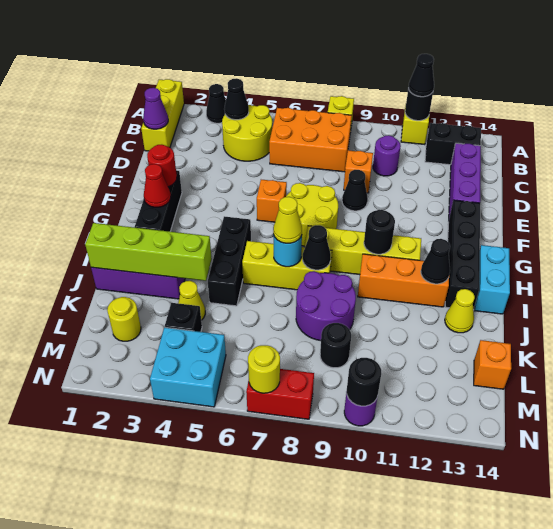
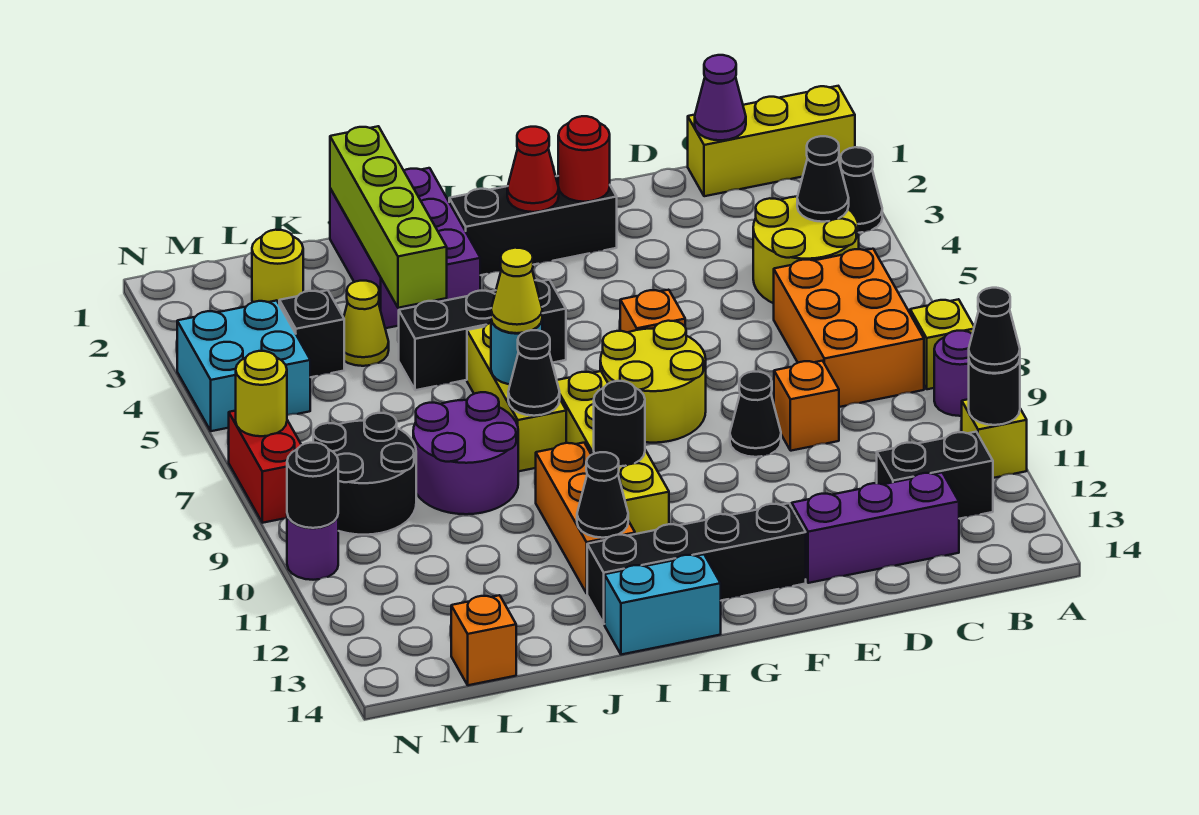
black brick B12:B13 level 1 -> black brick B12:C12 level 1
purple round brick C10 level 1 -> purple round brick A9 level 1
yellow cone J13 level 1 -> none
black round brick L9 level 1 -> black round brick L8:M9 level 1

